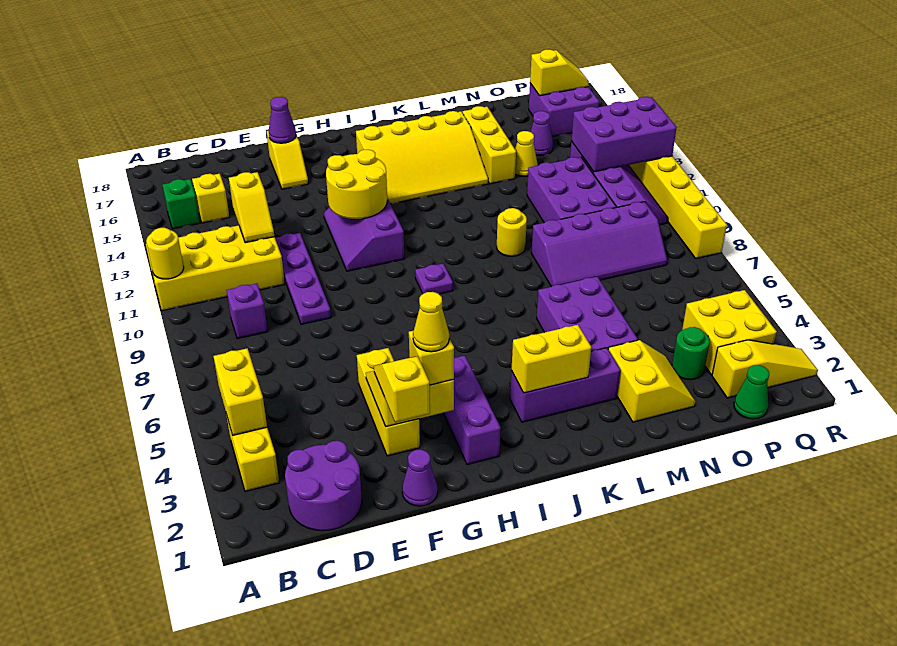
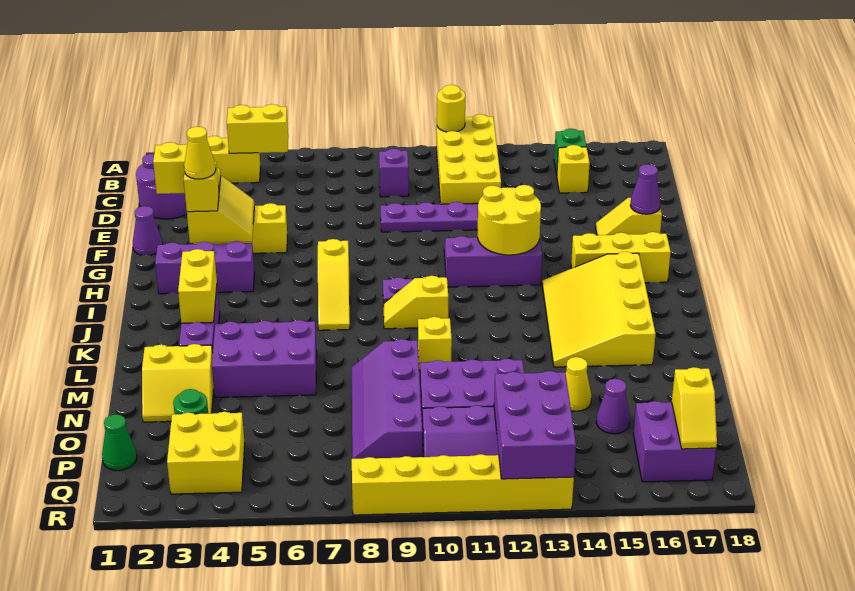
yellow slope D12:D13 level 2 top 13 -> yellow slope J9:J10 level 1 top 10
yellow round brick L10 level 1 -> yellow brick L10 level 1
yellow brick M14:M16 level 1 -> yellow brick H15:H17 level 1
yellow slope P2:R2 level 1 top P -> yellow slope H7:J7 level 1 top H

